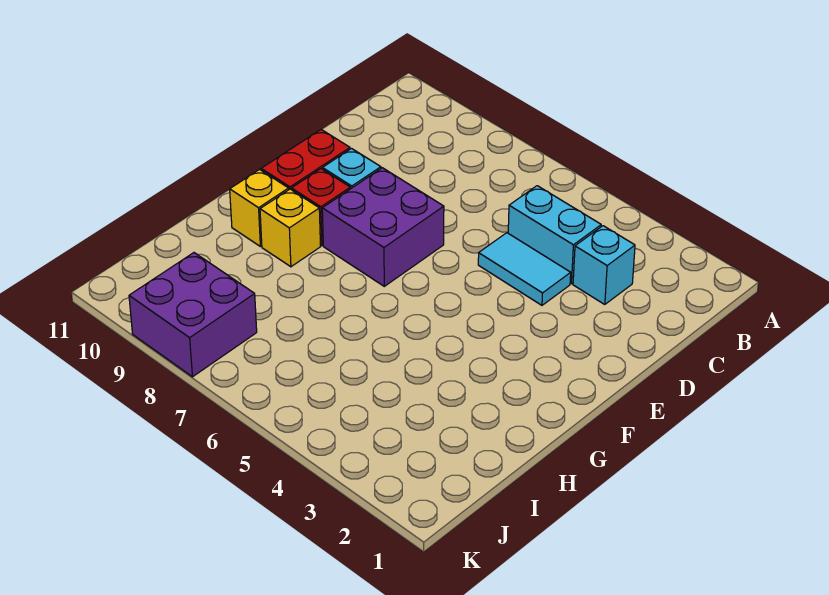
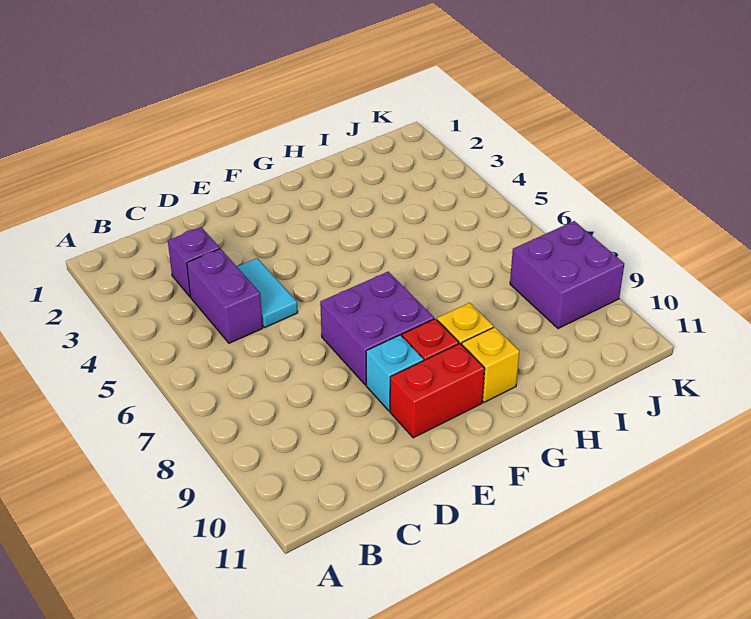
cyan brick C3 level 1 -> purple brick C3 level 1
cyan brick C4:C5 level 1 -> purple brick C4:C5 level 1

